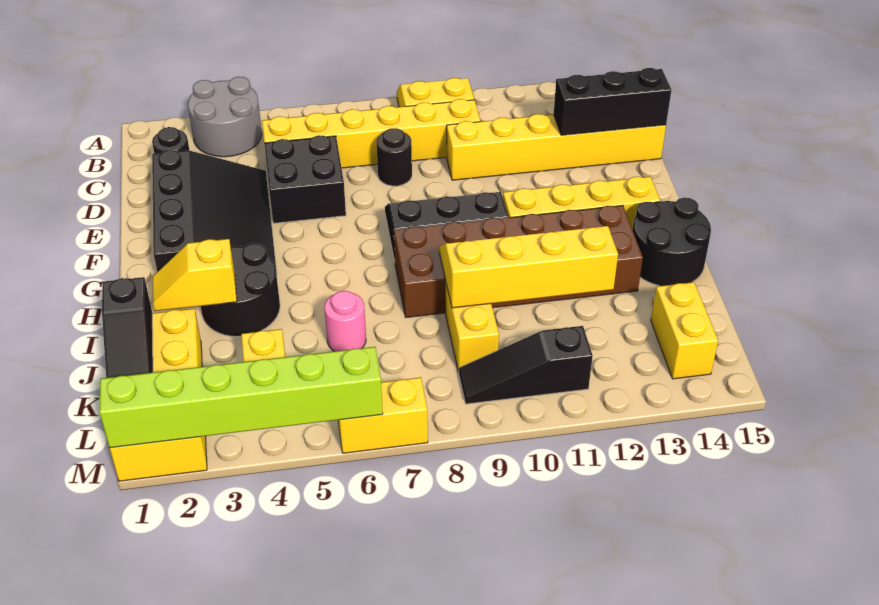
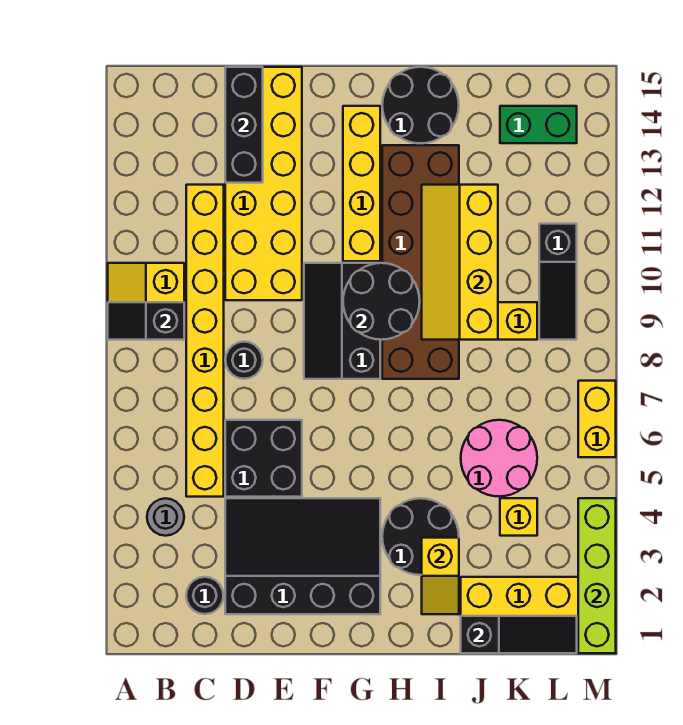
grey round brick A3:B4 level 1 -> grey round brick B4 level 1
none -> black slope A9:B9 level 2 top B
yellow brick C5:C10 level 1 -> yellow brick C5:C12 level 1
yellow brick D10:D15 level 1 -> yellow brick D10:E15 level 1
none -> black round brick G9:H10 level 2
pink round brick J6 level 1 -> pink round brick J5:K6 level 1
yellow brick K14:L14 level 1 -> green brick K14:L14 level 1
lime brick M1:M6 level 2 -> lime brick M1:M4 level 2

